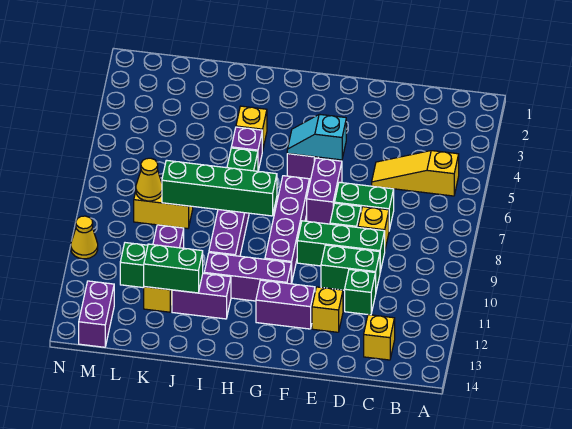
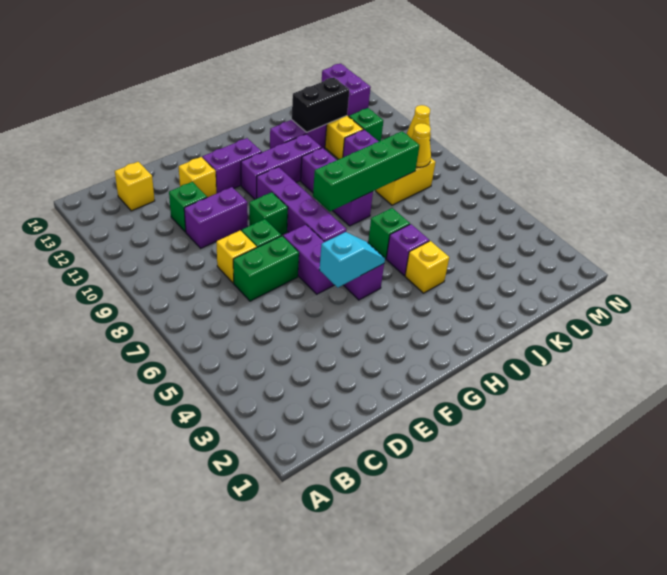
yellow slope B5:D5 level 1 top B -> none
green brick D9:F9 level 1 -> green brick F9 level 1
green brick D10:E10 level 1 -> purple brick D10:E10 level 1
green brick J12:K12 level 2 -> black brick J12:K12 level 2

